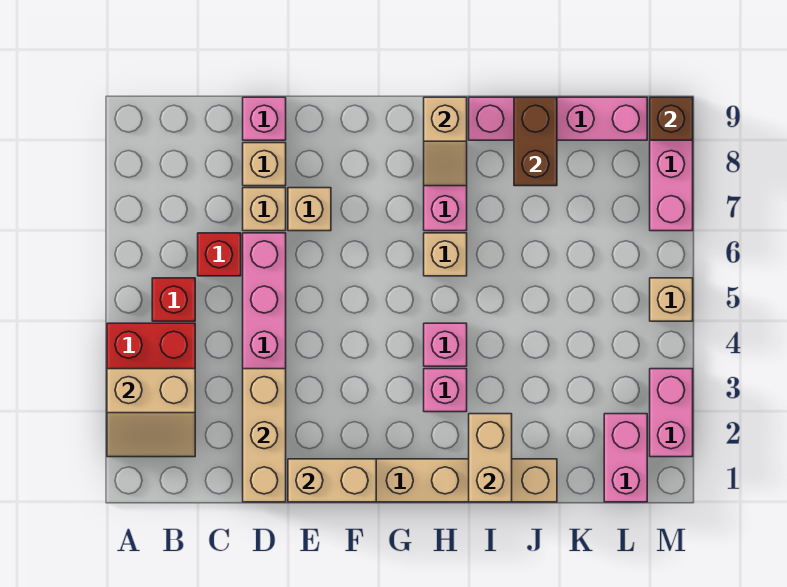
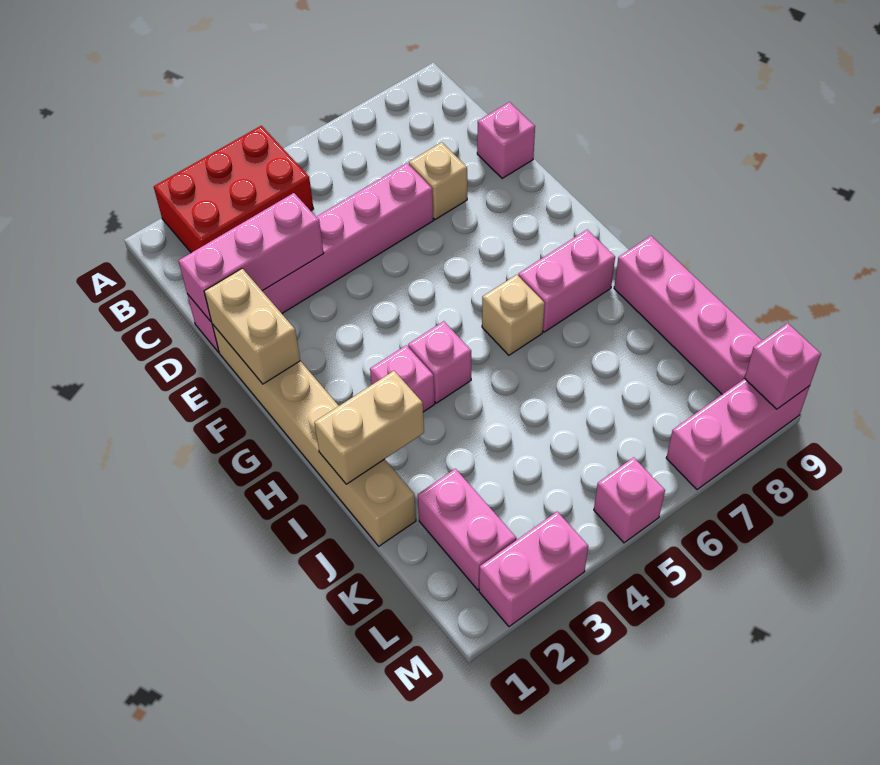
tan slope A2:B3 level 2 top 3 -> none
red brick B5 level 1 -> none
red brick C6 level 1 -> none
tan brick D1:D3 level 2 -> pink brick D1:D3 level 2
tan brick D8 level 1 -> none
tan brick E7 level 1 -> none
tan slope H8:H9 level 2 top 9 -> none
brown brick J8:J9 level 2 -> none
pink brick L1:L2 level 1 -> pink brick K2:L2 level 1
tan brick M5 level 1 -> pink brick M5 level 1
brown brick M9 level 2 -> pink brick M9 level 2

